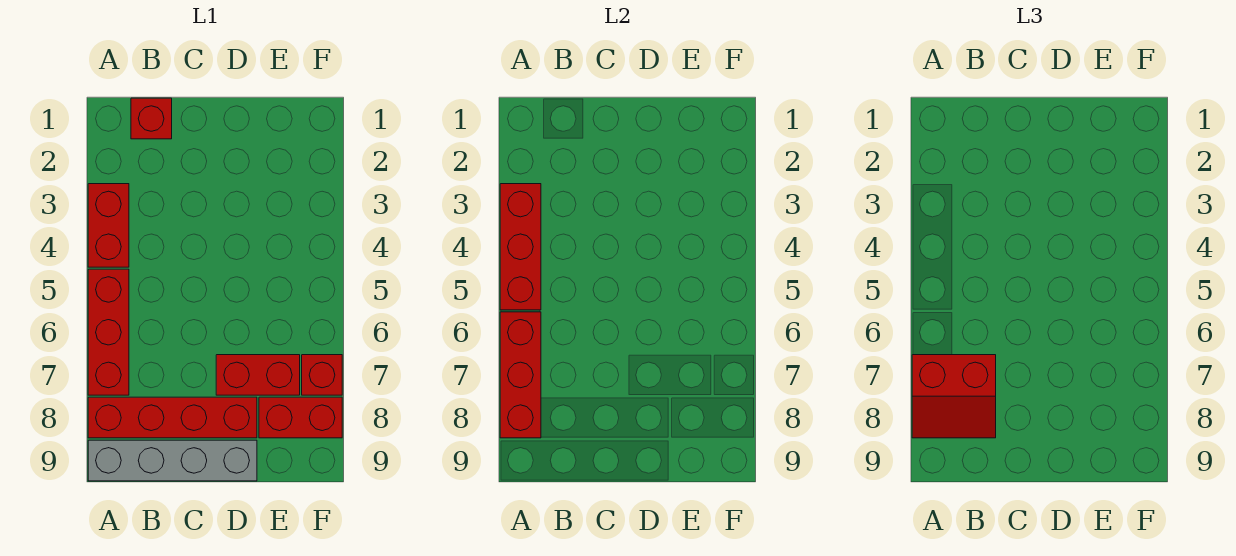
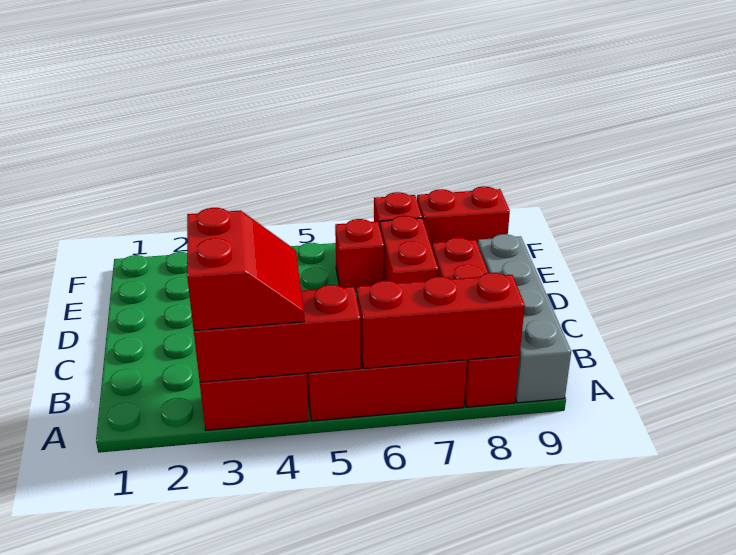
red slope A7:B8 level 3 top 7 -> red slope A3:B4 level 3 top 3
red brick B1 level 1 -> red brick E6 level 1
red brick E8:F8 level 1 -> red brick F8:F9 level 1

